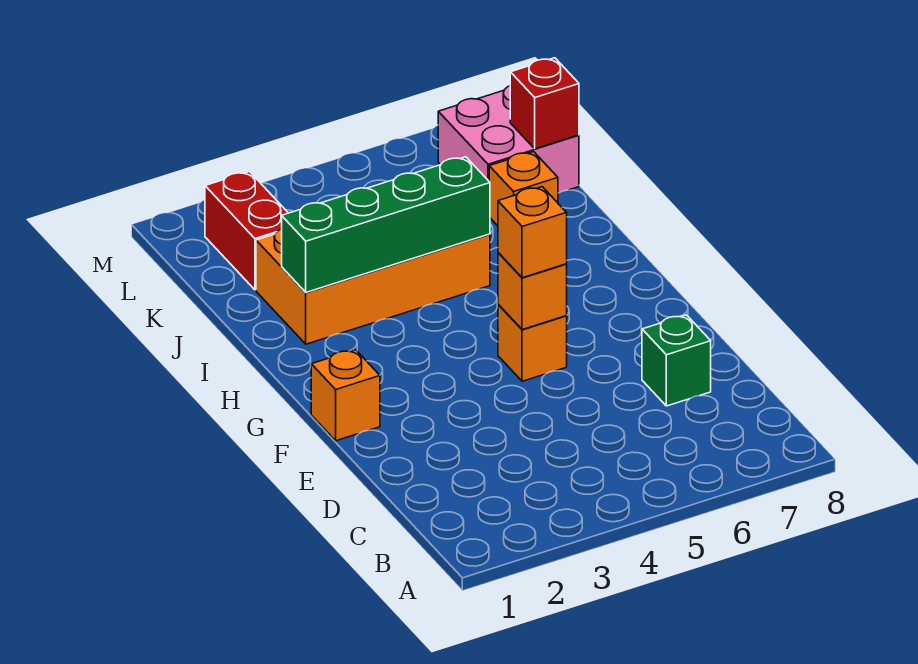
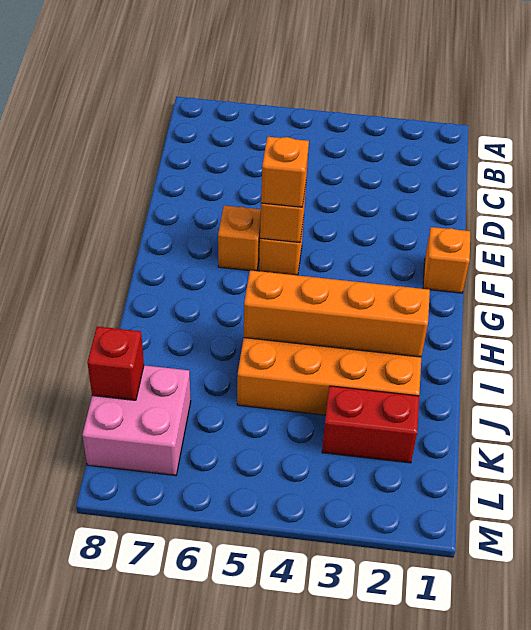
green brick D7 level 1 -> none
green brick I2:I5 level 2 -> orange brick I2:I5 level 2
orange brick J7 level 1 -> orange brick F6 level 1
red brick K2:L2 level 1 -> red brick K2:K3 level 1

